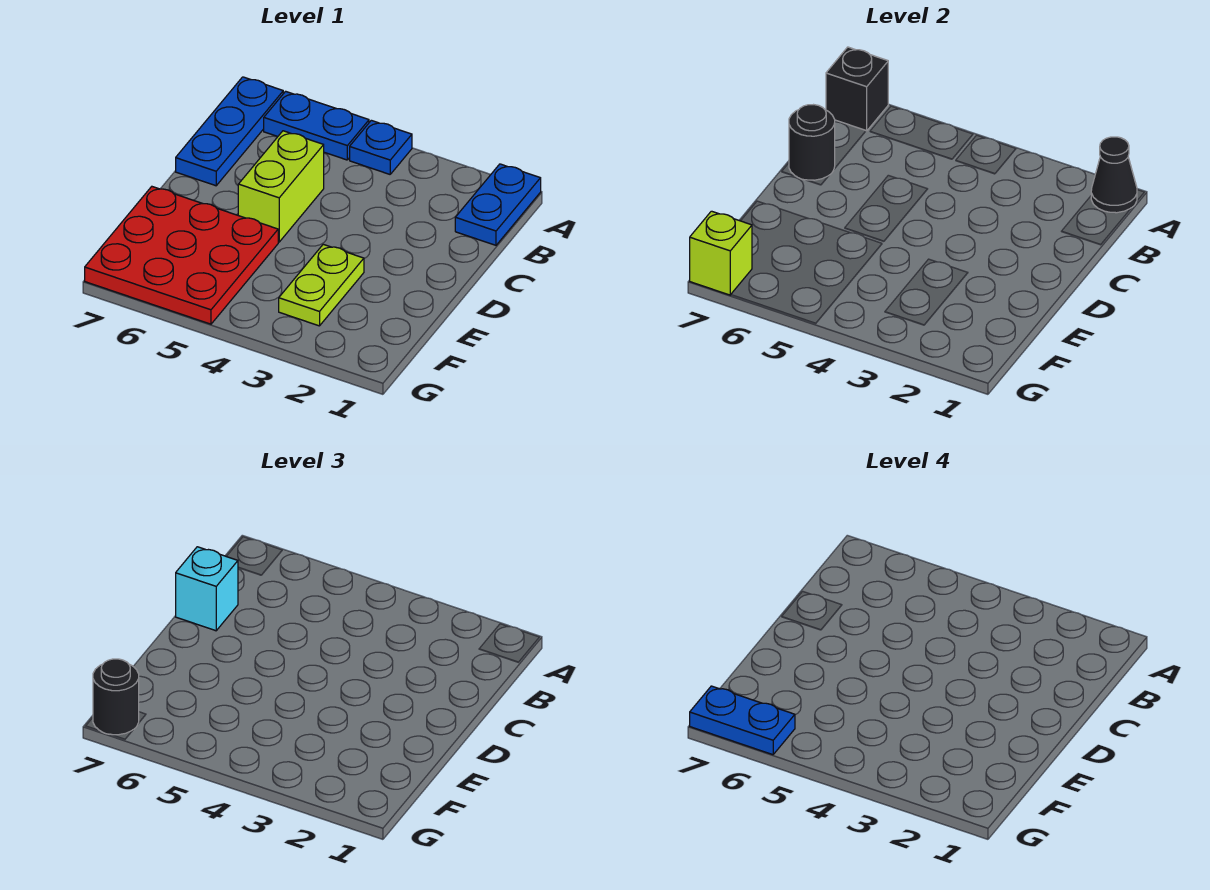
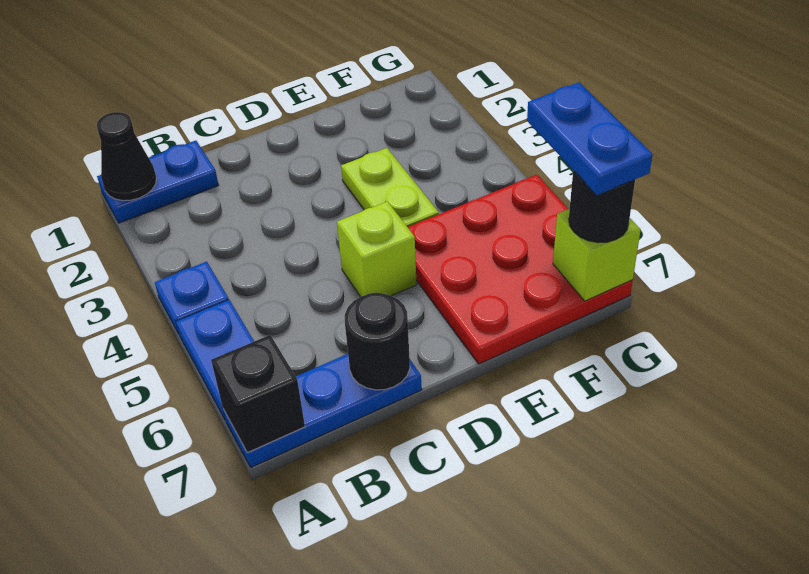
lime brick C5:D5 level 1 -> lime brick D5 level 1
cyan brick C7 level 3 -> none
lime plate E3:F3 level 1 -> lime plate E3:E4 level 1

